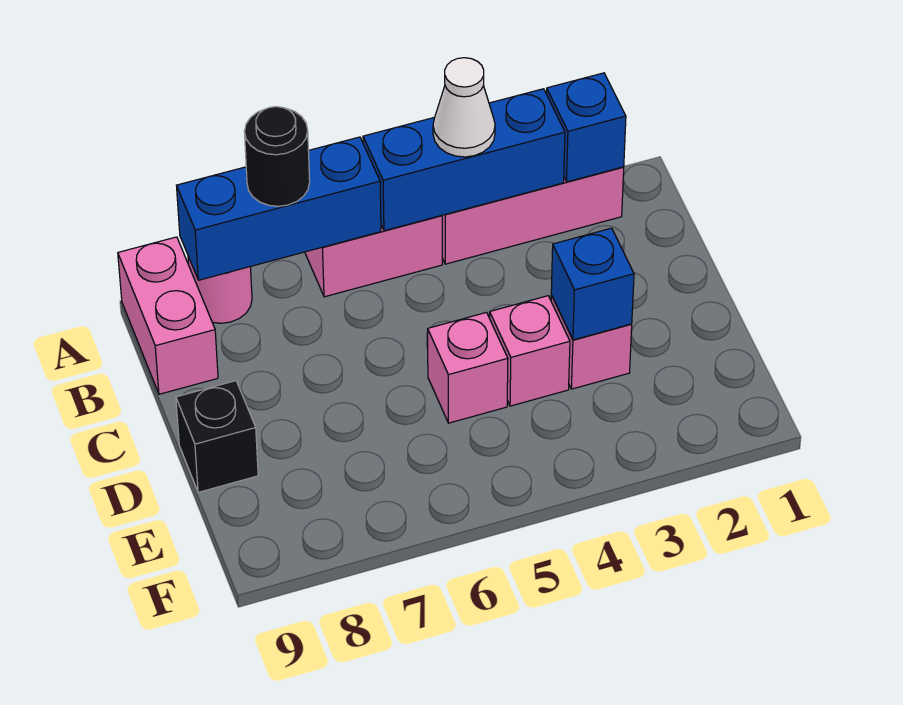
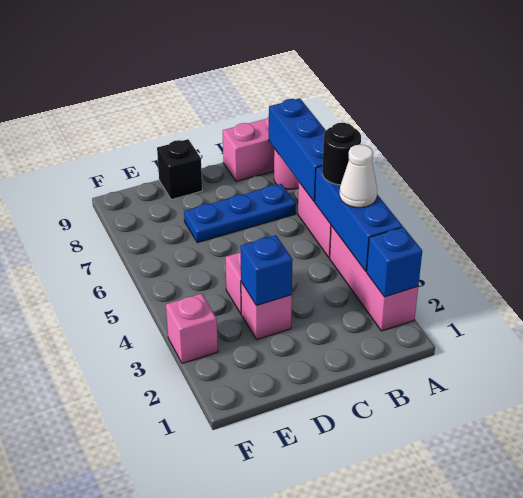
black round brick A7 level 3 -> black round brick A5 level 3
none -> blue plate B7:D7 level 1
pink brick D5 level 1 -> pink brick F3 level 1

